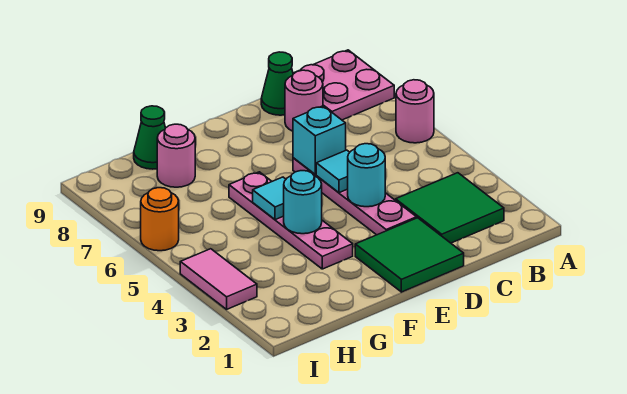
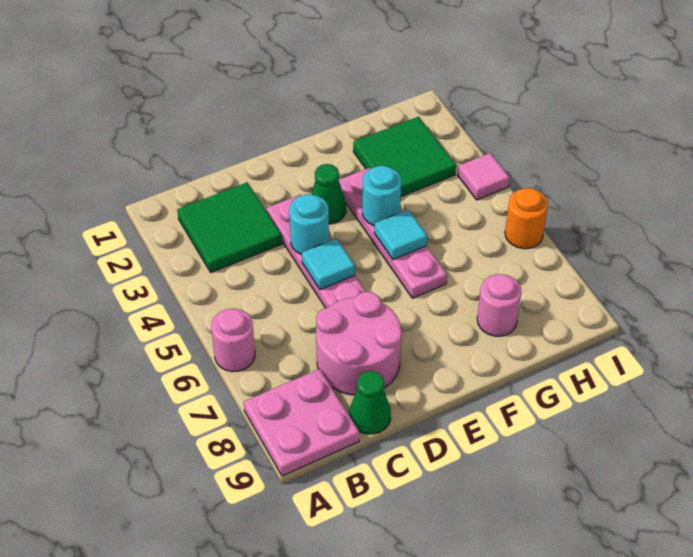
pink round brick C8 level 1 -> pink round brick C7:D8 level 1
green tile D1:E2 level 1 -> green tile G2:H3 level 1
cyan brick D6 level 2 -> none
green cone G9 level 1 -> green cone E3 level 1
pink tile I3:I4 level 1 -> pink tile I4 level 1

